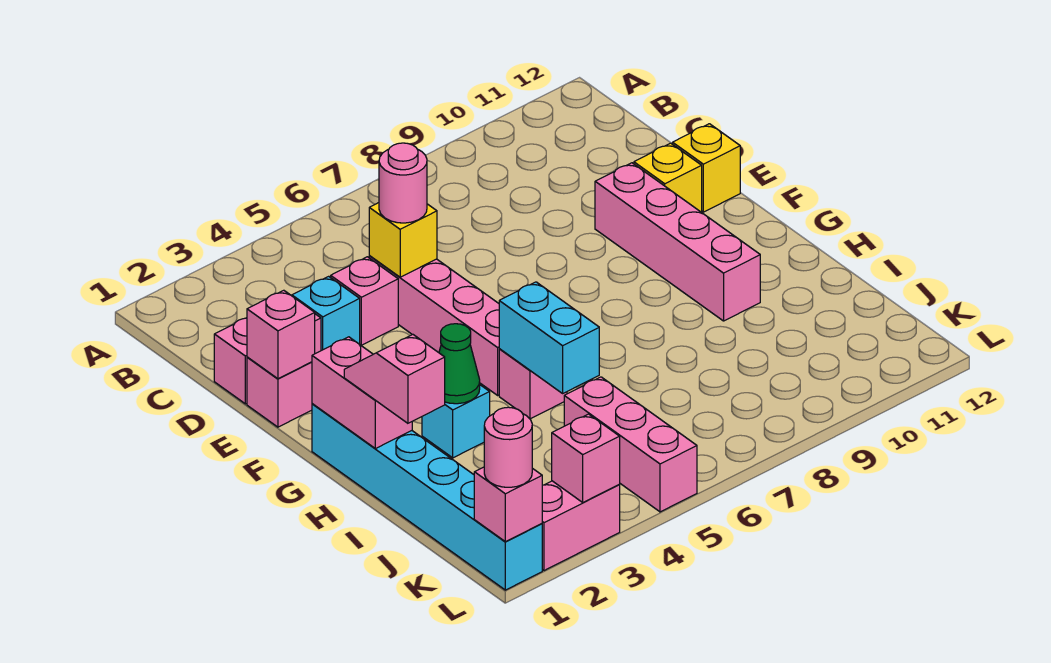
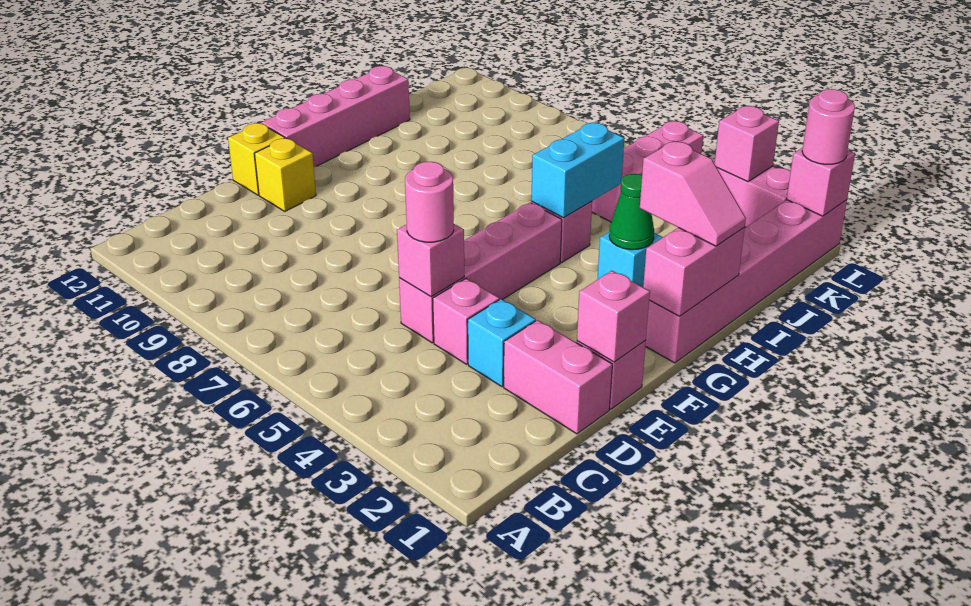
yellow brick D5 level 2 -> pink brick D5 level 2
pink brick E10:H10 level 1 -> pink brick F12:I12 level 1
cyan brick G1:L1 level 1 -> pink brick G1:L1 level 1
pink slope H1:I1 level 3 top I -> pink slope H1:H2 level 3 top 2

